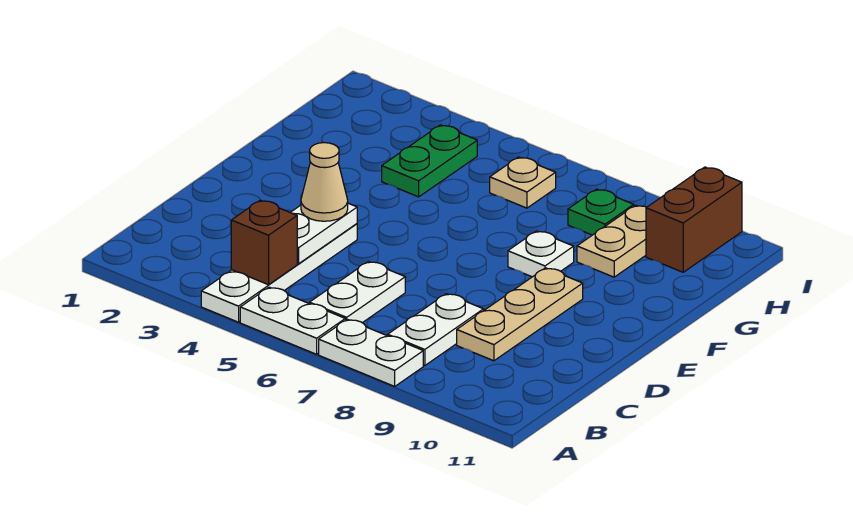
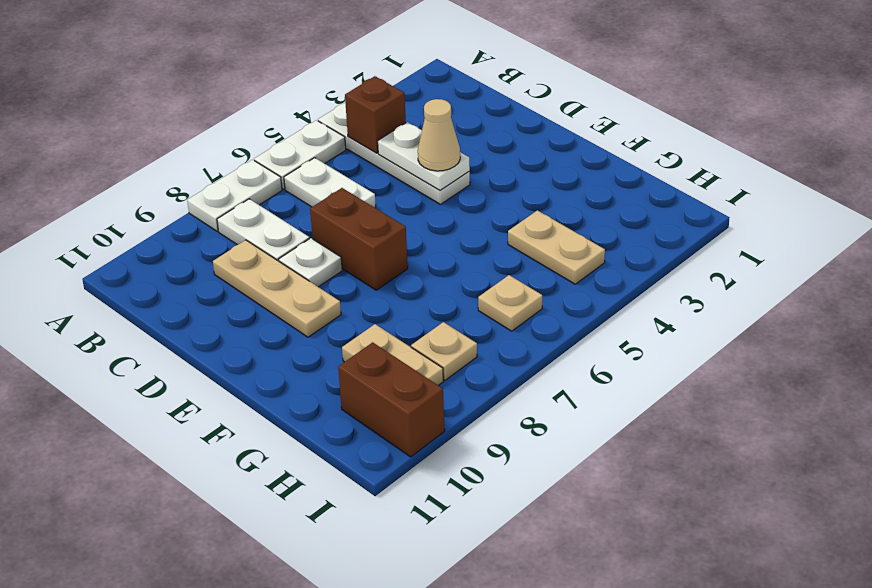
none -> brown brick D7:E7 level 1
white plate F8 level 1 -> white plate D8 level 1
green plate G4:H4 level 1 -> tan plate G4:H4 level 1
green plate H8 level 1 -> tan plate H8 level 1

